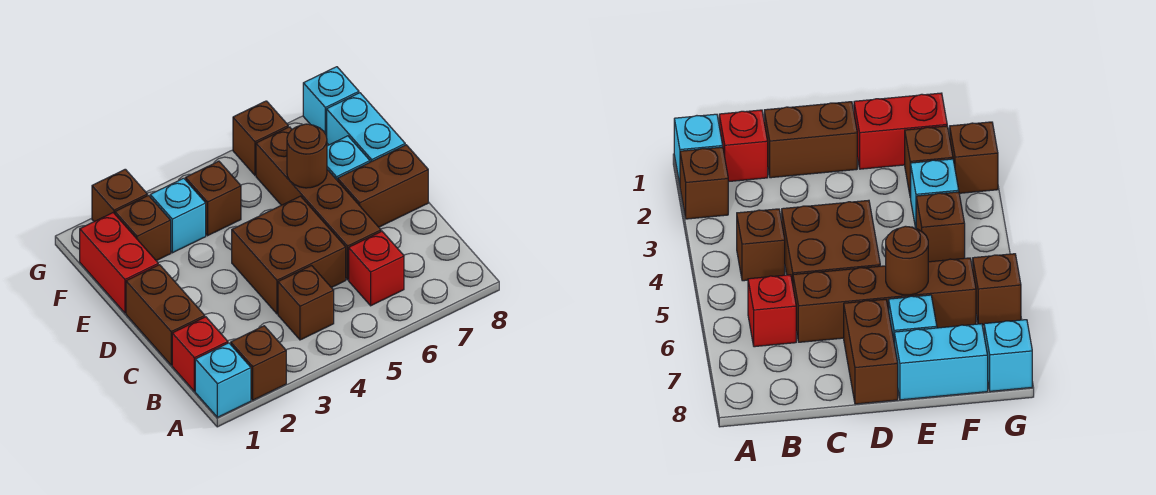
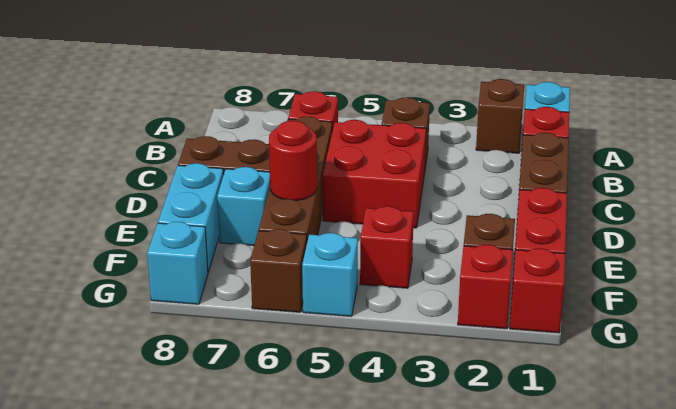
brown brick C4:D5 level 1 -> red brick C4:D5 level 1
brown round brick E6 level 2 -> red round brick E6 level 2
cyan brick F3 level 1 -> cyan brick G5 level 1
brown brick F4 level 1 -> red brick F4 level 1
none -> red brick G1 level 1
brown brick G2 level 1 -> red brick G2 level 1

